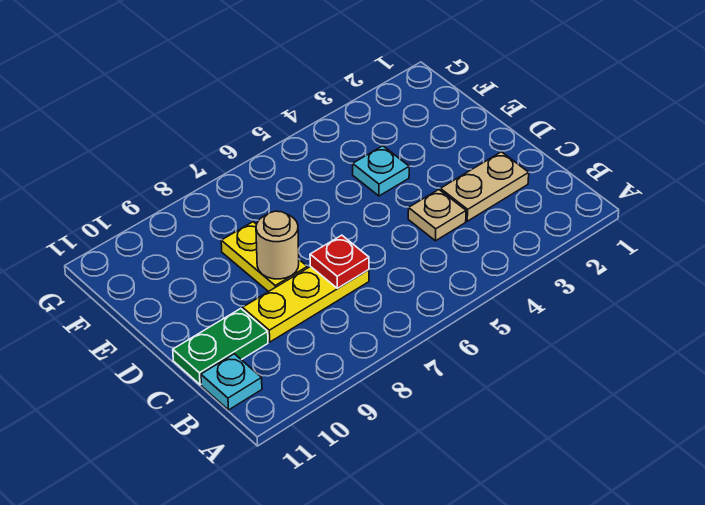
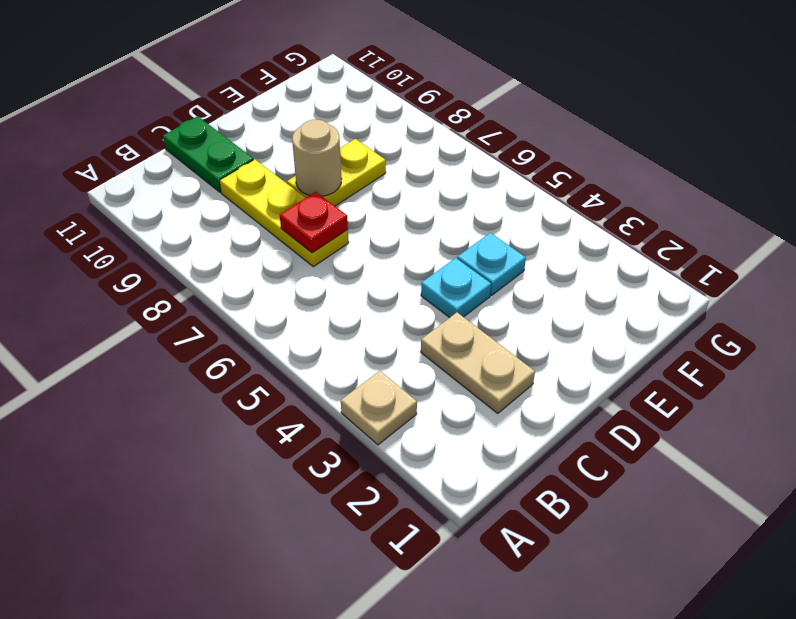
cyan plate B11 level 1 -> cyan plate D4 level 1
tan plate C4 level 1 -> tan plate A3 level 1

